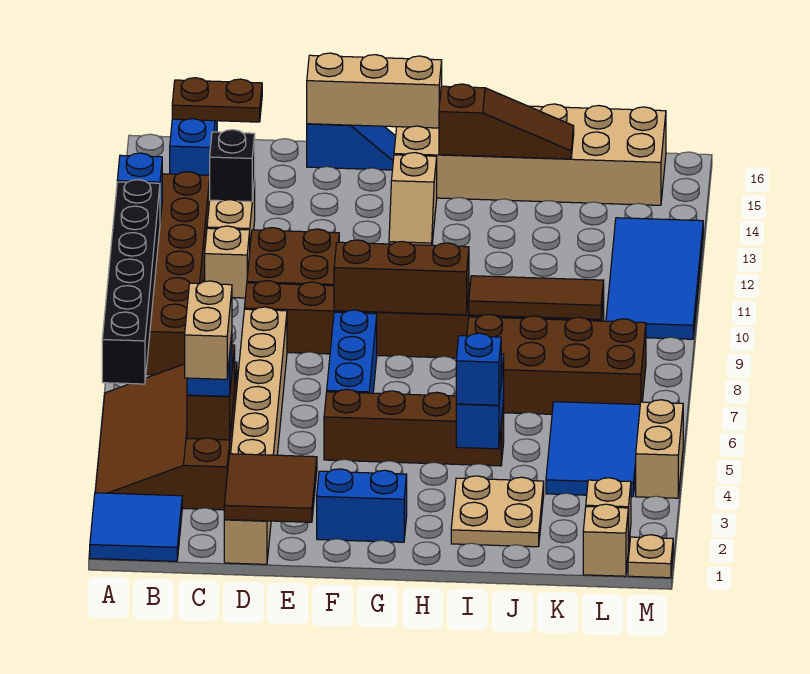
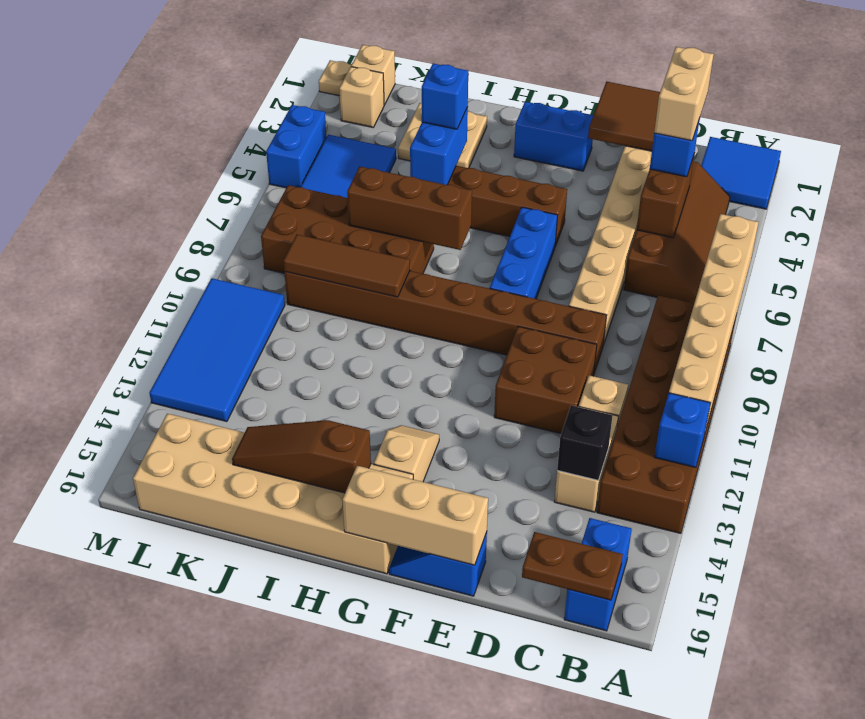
brown slope A3:C6 level 1 top C -> brown slope B3:C6 level 1 top C
black brick A6:A11 level 2 -> tan brick A6:A11 level 2
brown brick F9:H9 level 2 -> brown brick H7:J7 level 2
tan brick M4:M5 level 1 -> blue brick M4:M5 level 1

